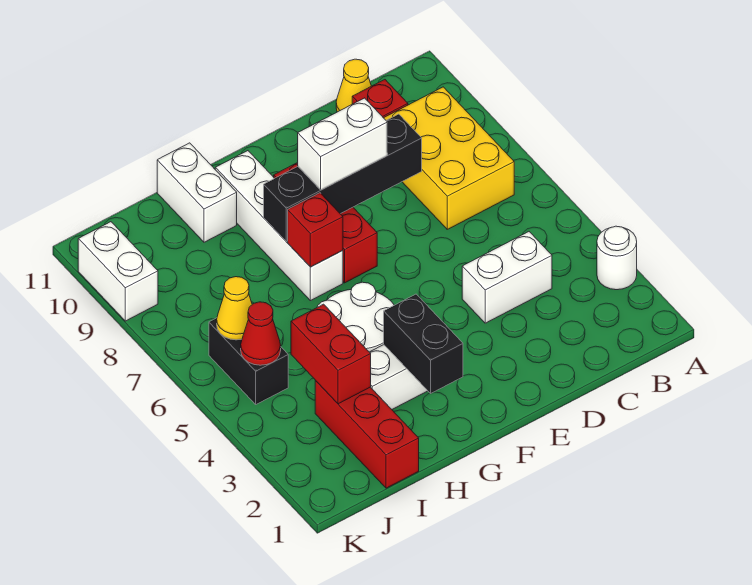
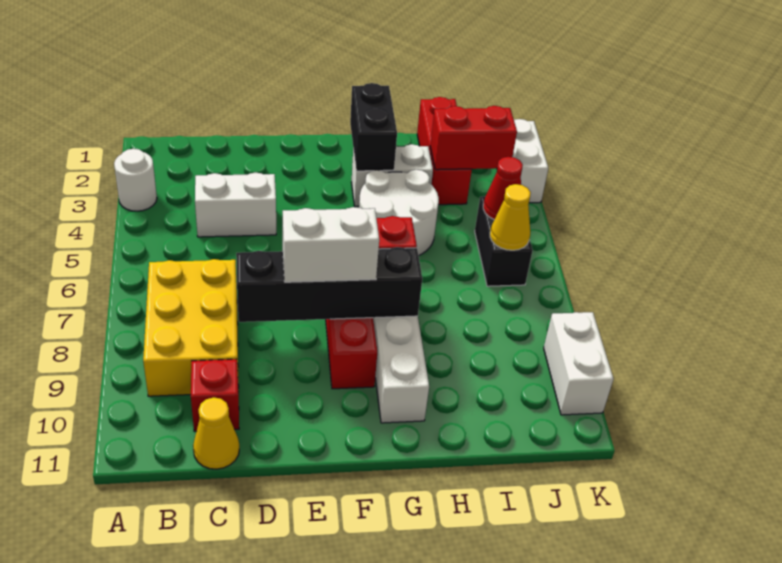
white brick H10:H11 level 1 -> white brick K2:K3 level 1
red brick I3:I4 level 2 -> red brick I3:J3 level 2

